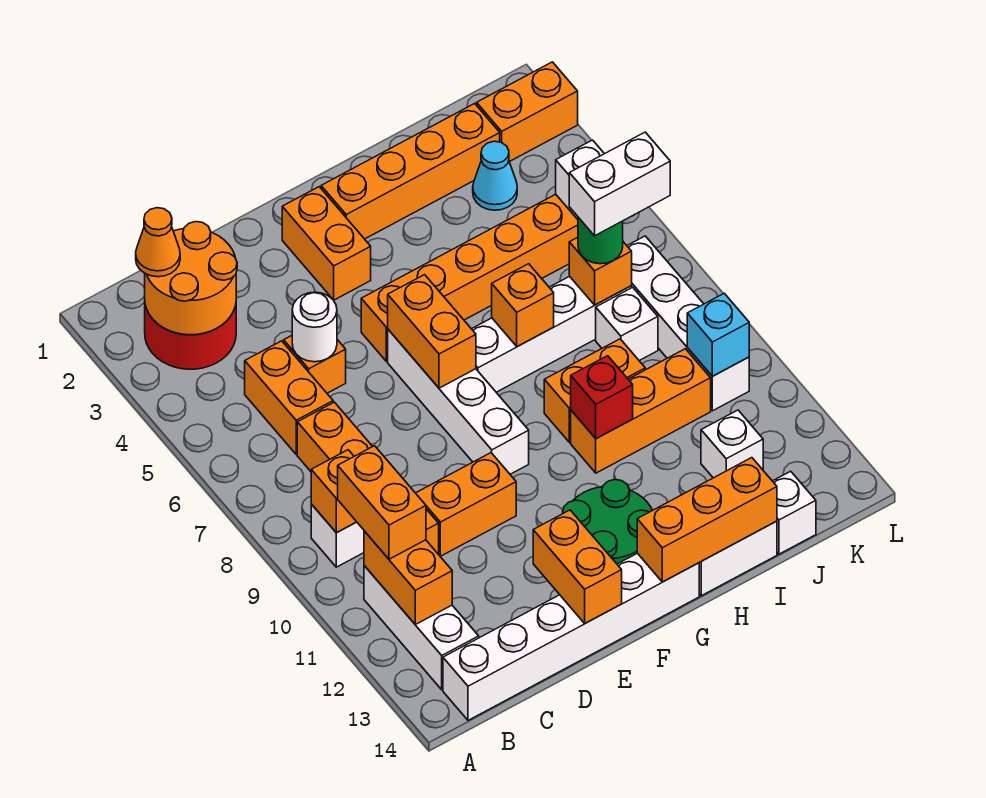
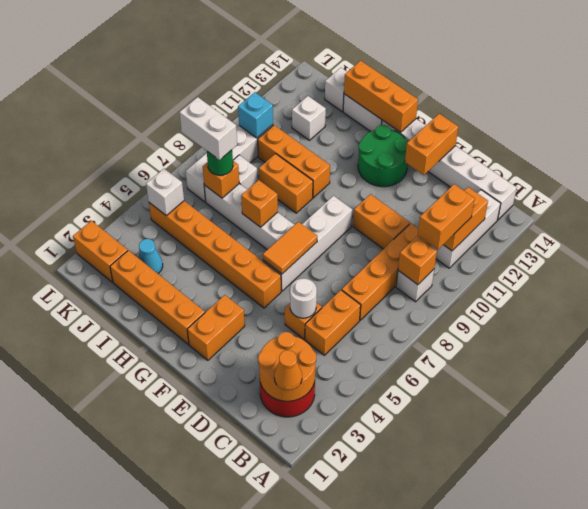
orange brick F6:F7 level 2 -> orange tile F6:F7 level 2
red brick H10 level 2 -> none

